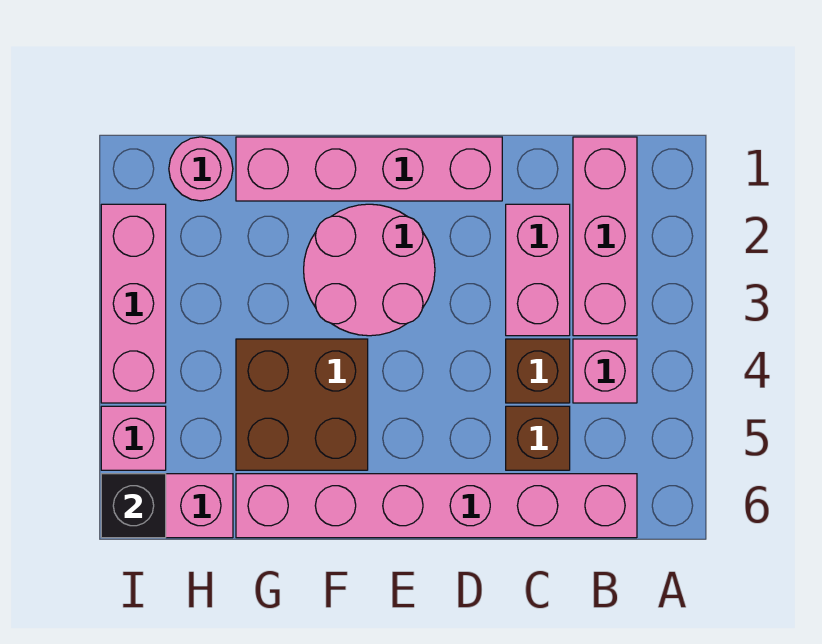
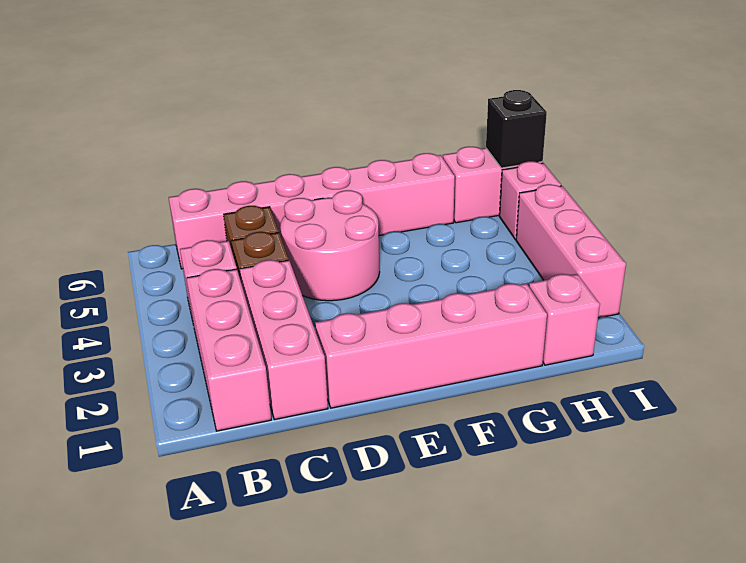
pink brick C2:C3 level 1 -> pink brick C1:C3 level 1
pink round brick E2:F3 level 1 -> pink round brick D4:E5 level 1
brown brick F4:G5 level 1 -> none
pink round brick H1 level 1 -> pink brick H1 level 1

